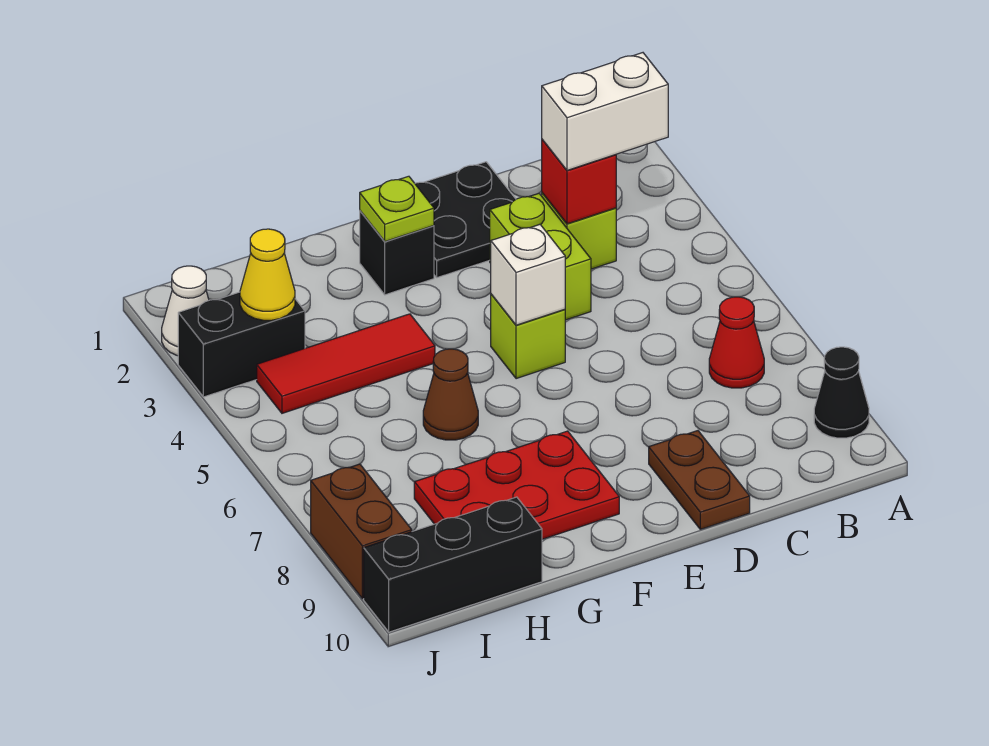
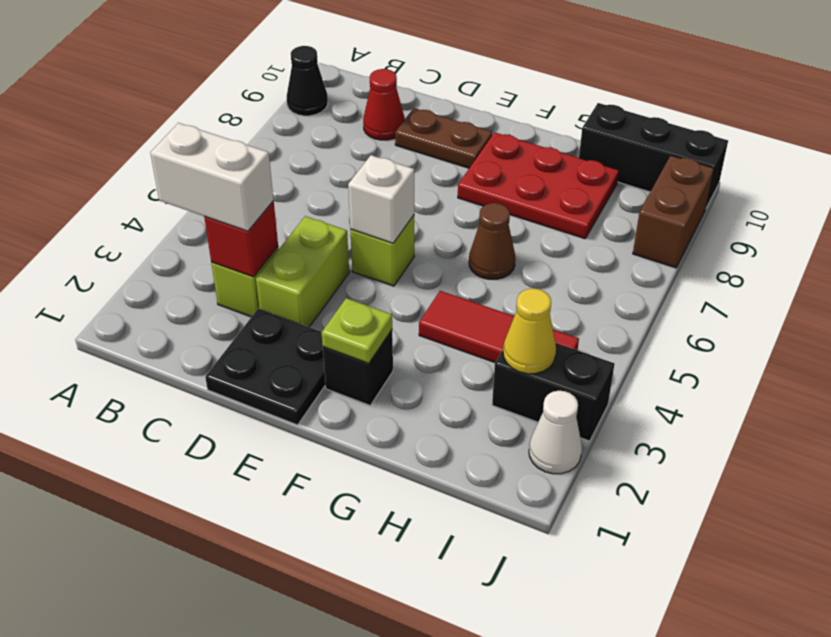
red cone B7 level 1 -> red cone C9 level 1
brown plate D9:D10 level 1 -> brown plate D9:E9 level 1

